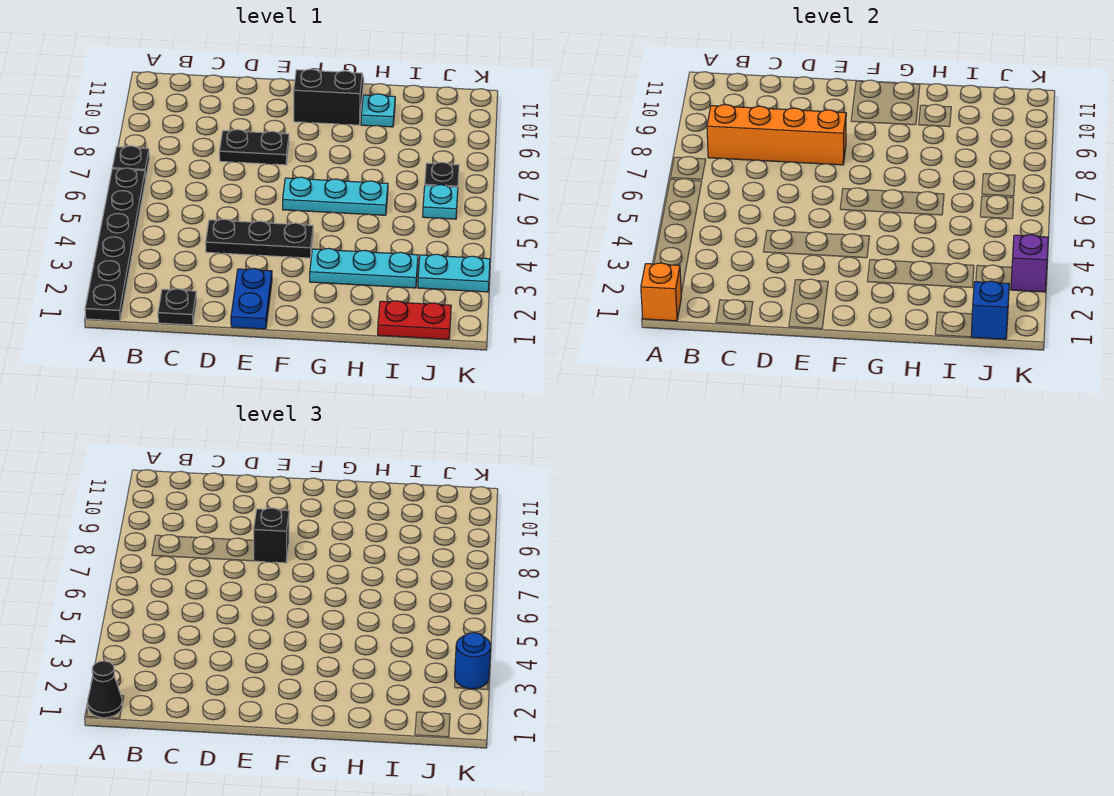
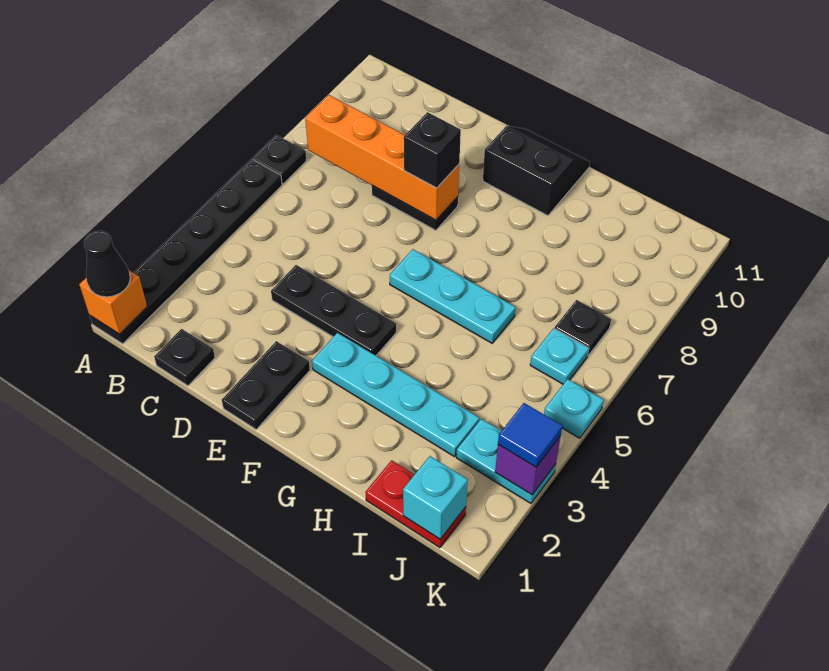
blue plate E1:E2 level 1 -> black plate E1:E2 level 1
cyan plate G3:I3 level 1 -> cyan plate F3:I3 level 1
cyan plate H10 level 1 -> cyan plate K5 level 1
blue brick J1 level 2 -> cyan brick J1 level 2
blue round brick K3 level 3 -> blue tile K3 level 3

